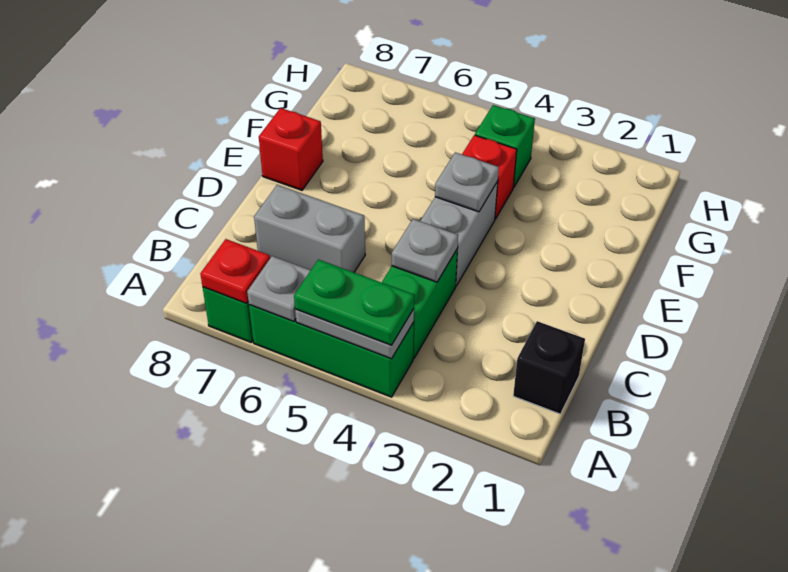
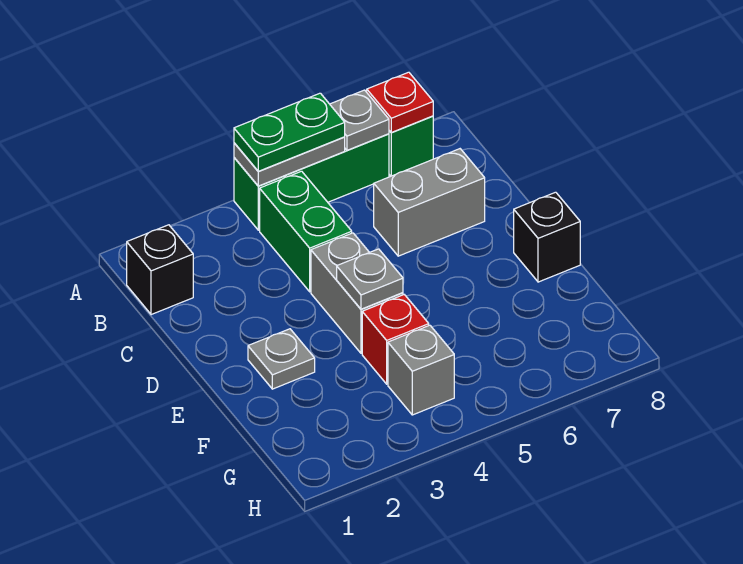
grey plate C4 level 2 -> grey plate E2 level 1
red brick E8 level 1 -> black brick E8 level 1
green brick G4 level 1 -> grey brick G4 level 1

